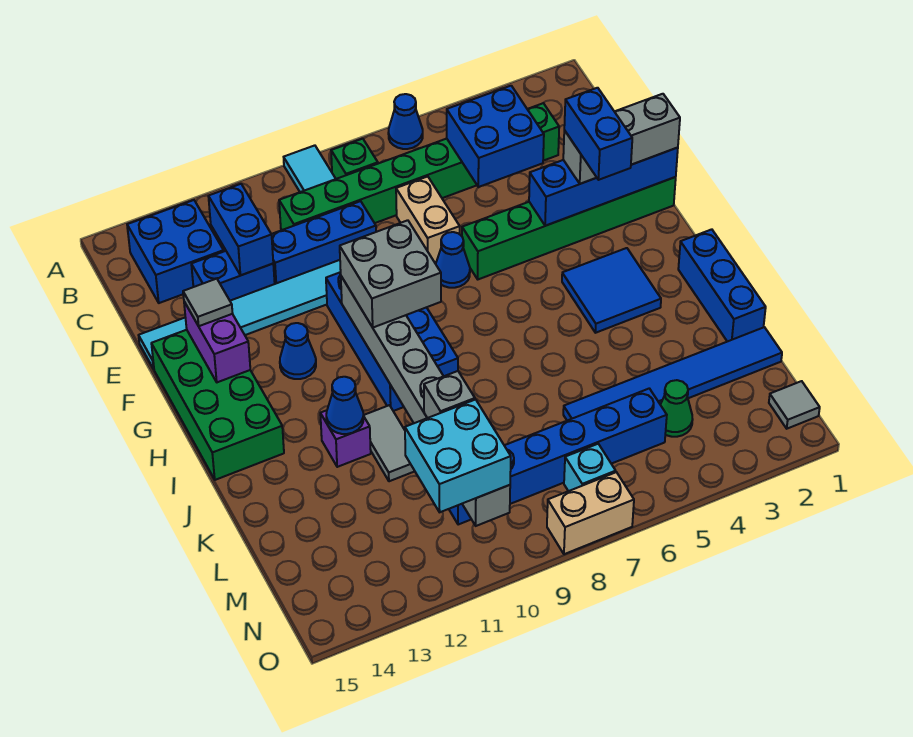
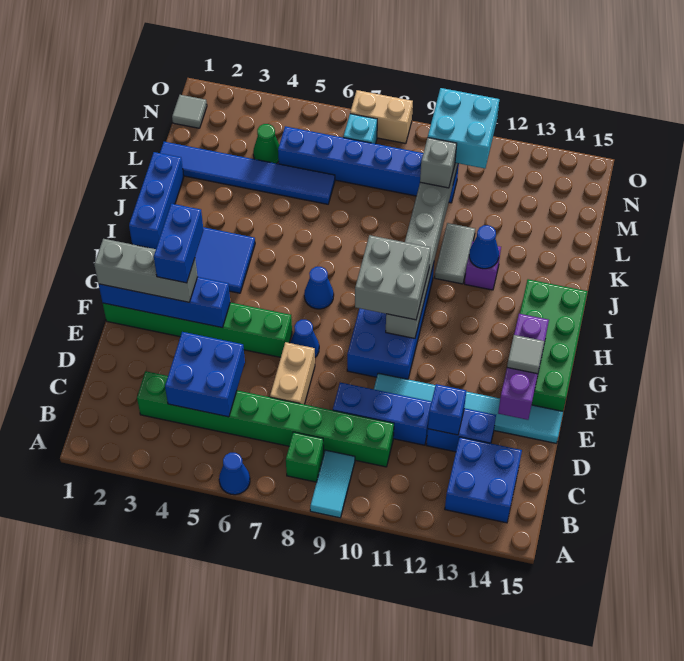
blue brick C12:D12 level 2 -> blue brick D12 level 2
purple brick F14:G14 level 2 -> purple brick E14:G14 level 2
blue cone G12 level 1 -> blue cone H7 level 1

